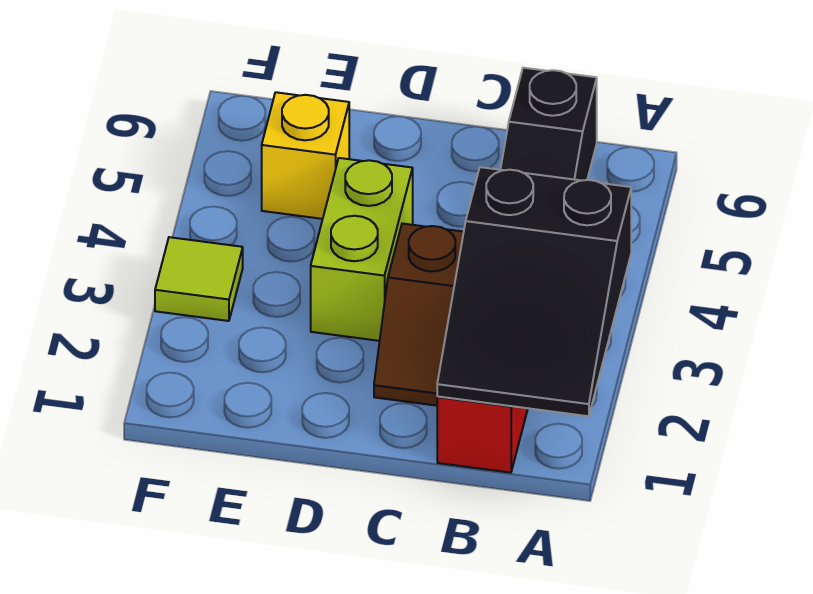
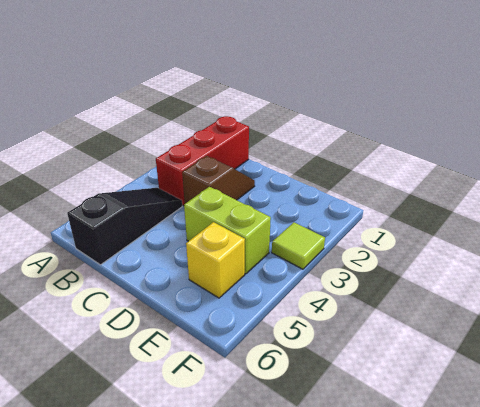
black slope A1:B3 level 2 top 3 -> none
lime brick D3:D4 level 1 -> lime brick D4:E4 level 1

